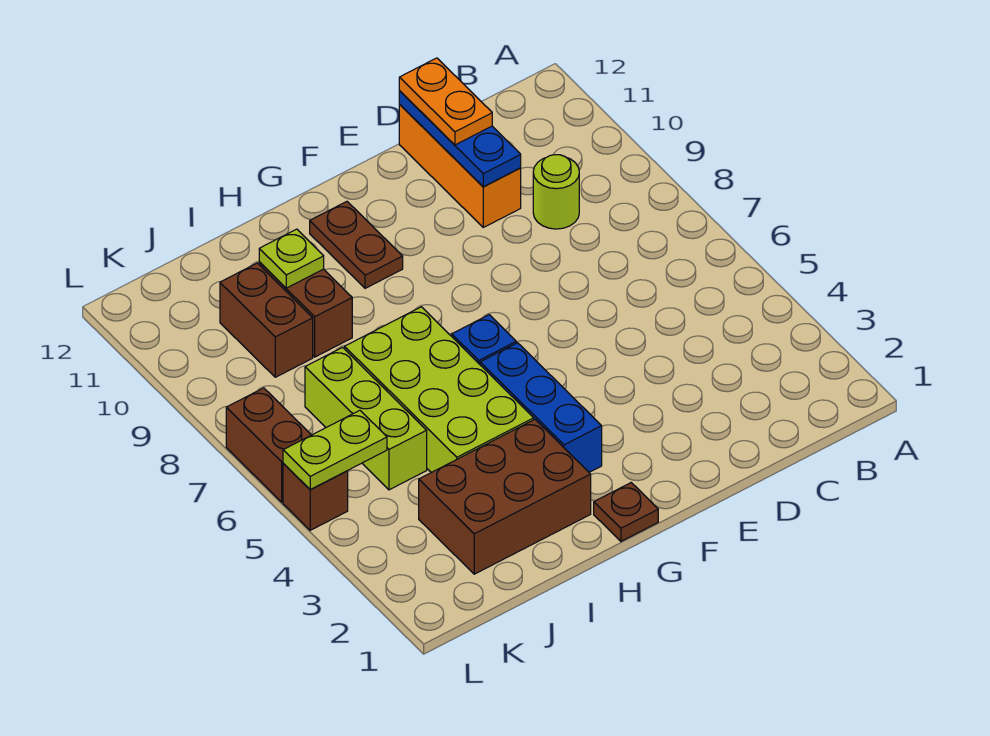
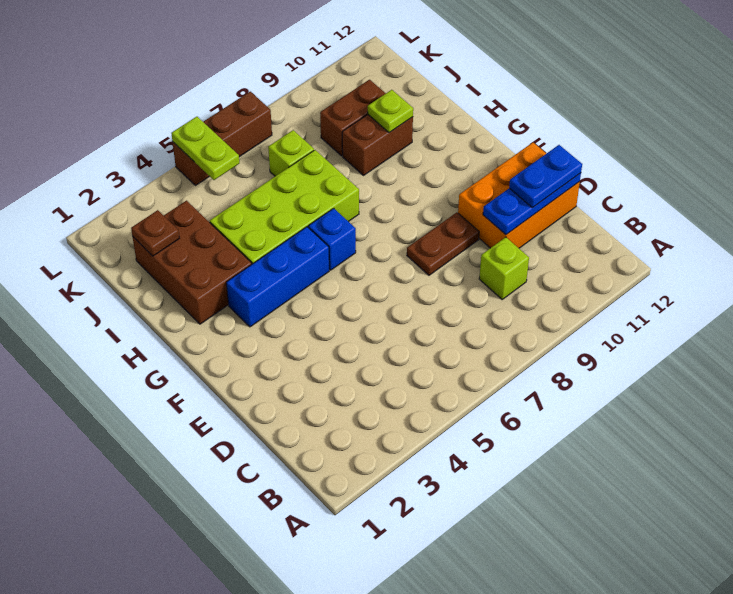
lime round brick C9 level 1 -> lime brick C9 level 1
orange brick D10:D12 level 1 -> orange brick D10:E12 level 1
orange plate D11:D12 level 3 -> blue plate D11:D12 level 3
brown plate G1 level 1 -> brown plate J2 level 2
brown plate G10:G11 level 1 -> brown plate E8:E9 level 1
lime brick J5:J7 level 1 -> lime brick J7 level 1

